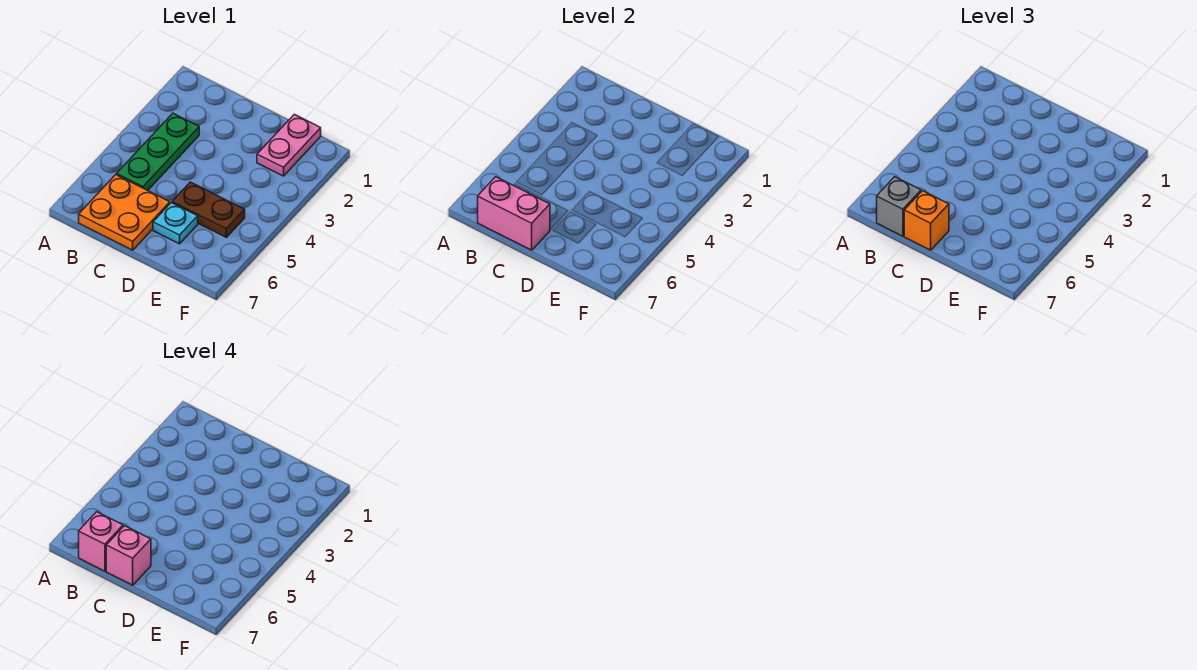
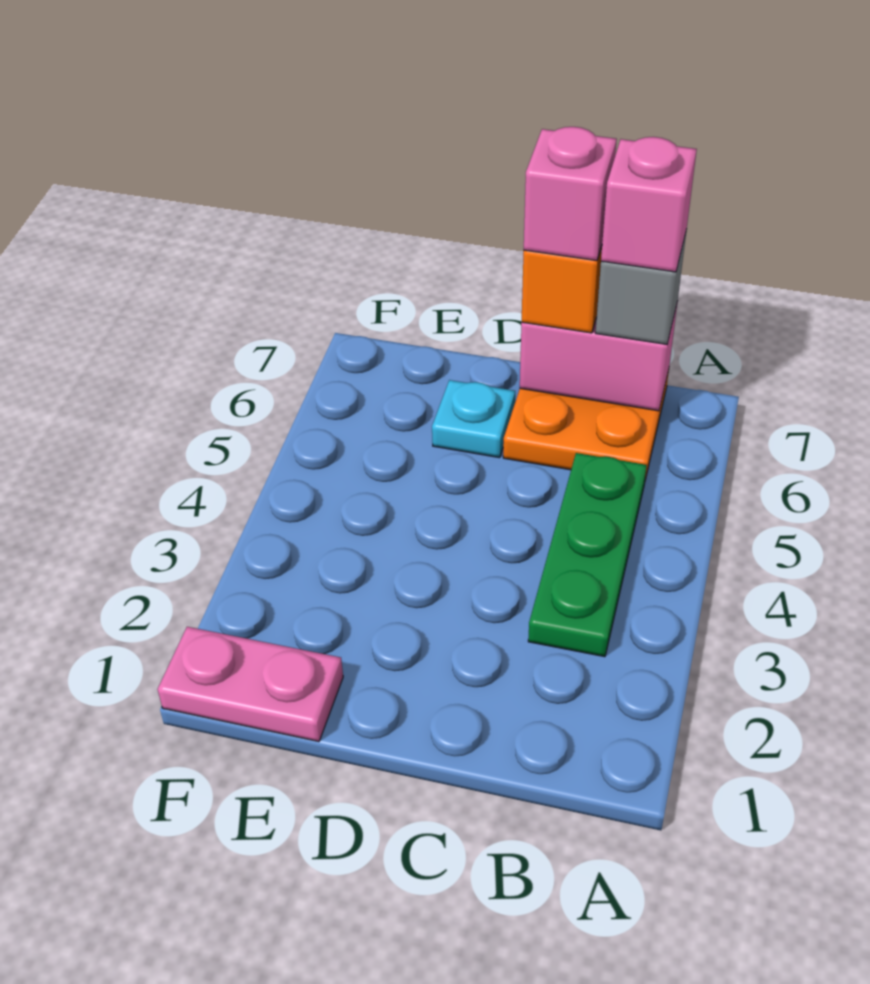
brown plate D5:E5 level 1 -> none
pink plate E1:E2 level 1 -> pink plate E1:F1 level 1

